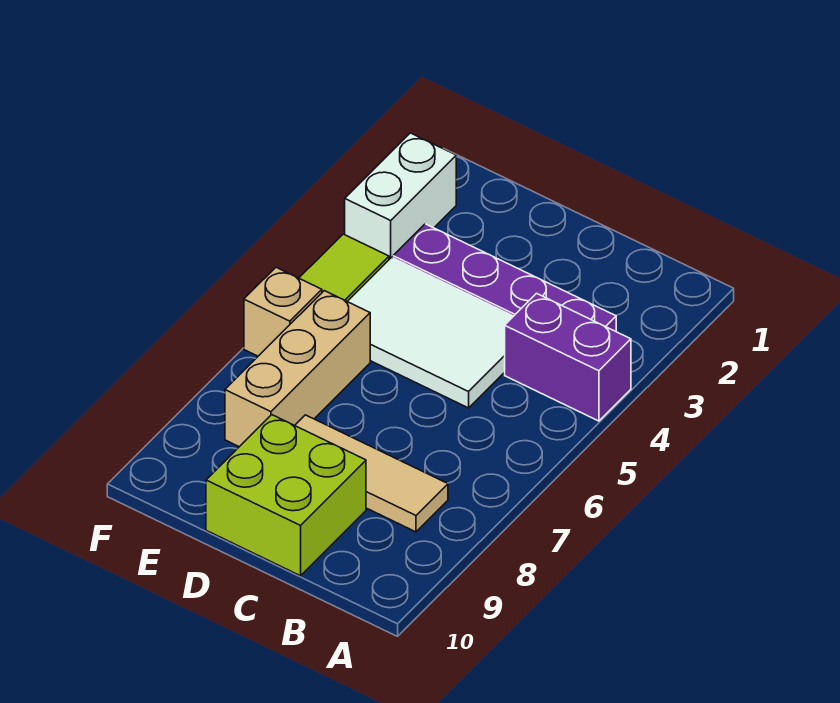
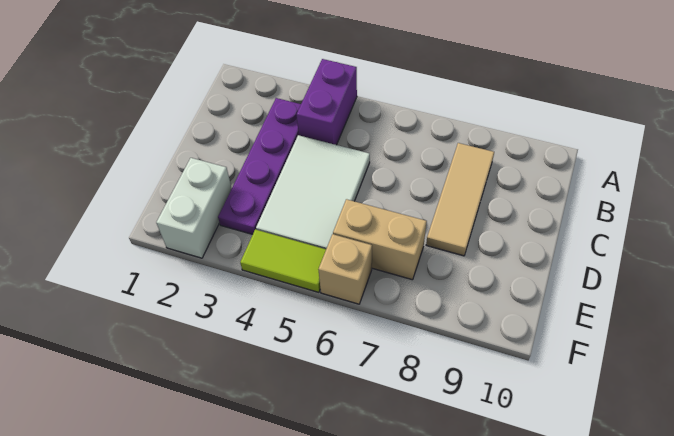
lime brick C9:D10 level 1 -> none
tan brick E6:E8 level 1 -> tan brick E6:E7 level 1
white brick F2:F3 level 1 -> white brick E2:F2 level 1

